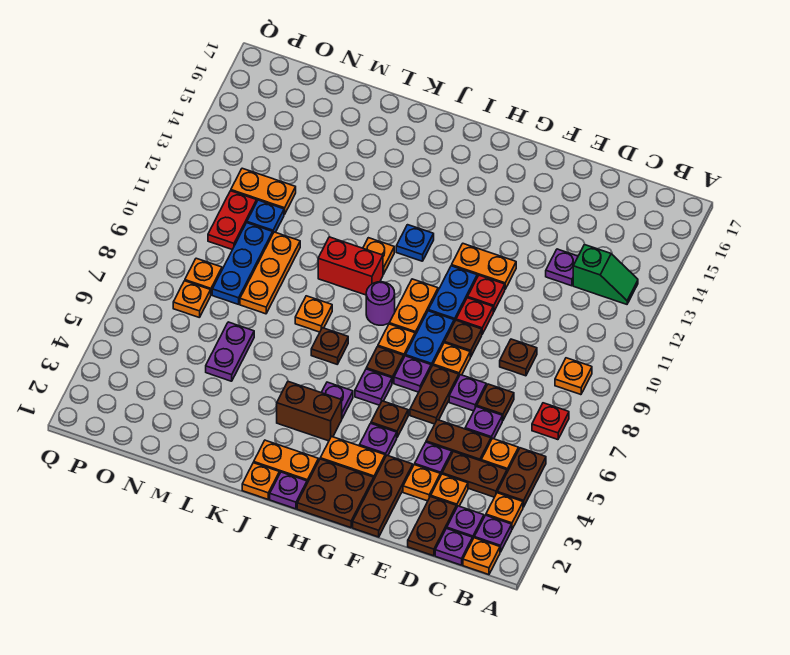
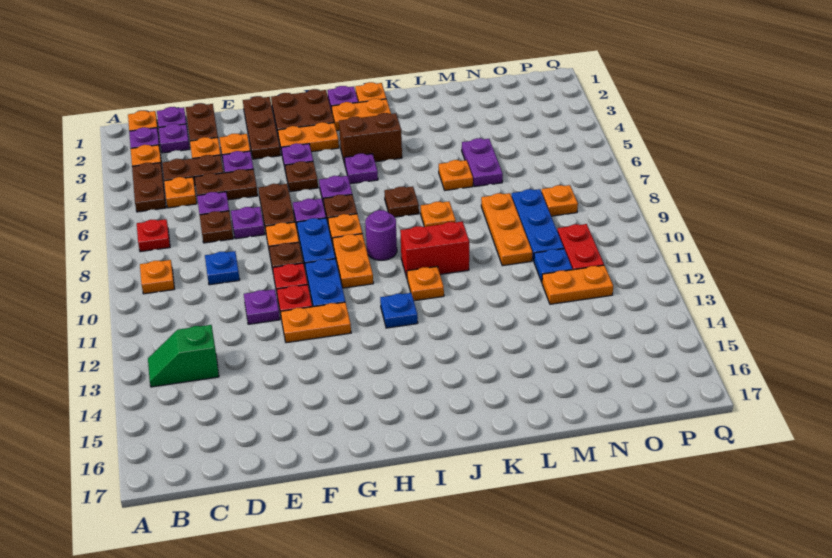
brown plate D9 level 1 -> blue plate D9 level 1
purple plate D13 level 1 -> purple plate E11 level 1
orange plate O7 level 1 -> orange plate L6 level 1

